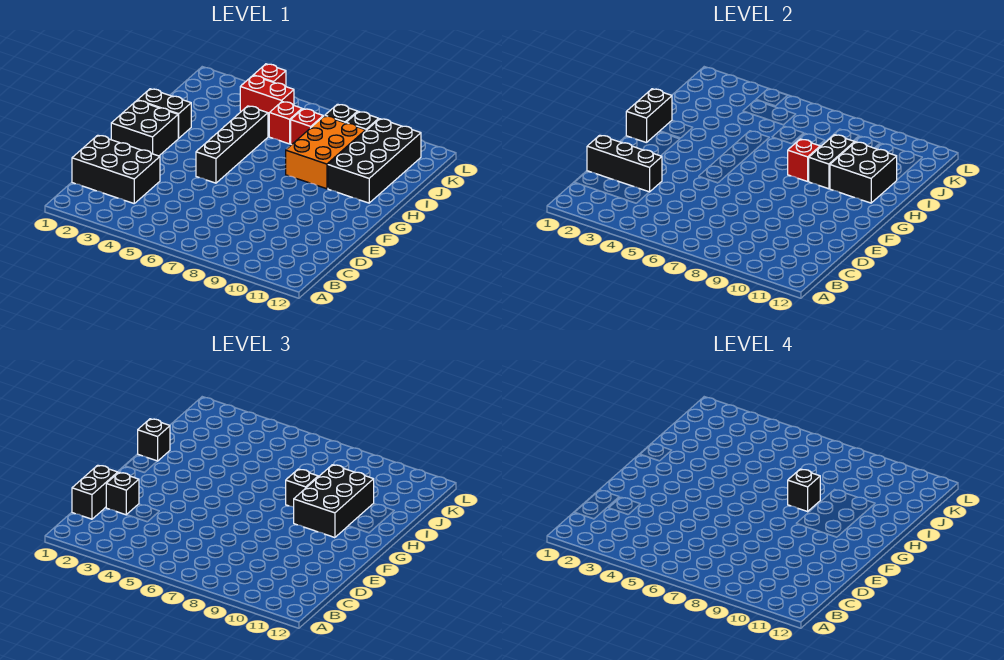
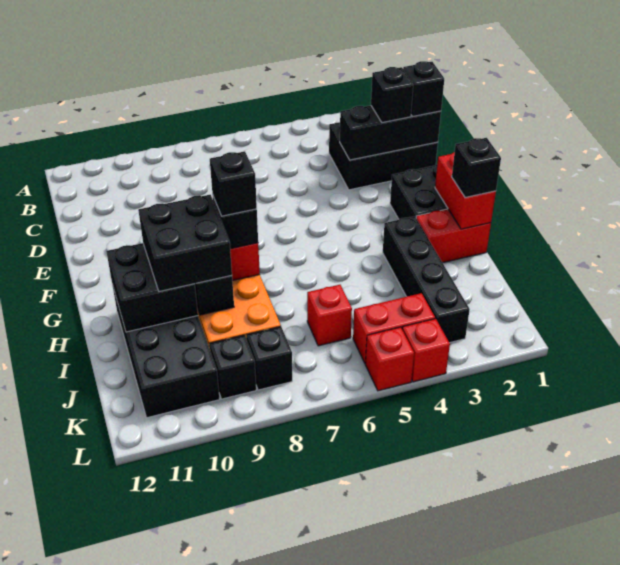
black brick C1:D1 level 3 -> black brick D1 level 3
black brick F5:I5 level 1 -> black brick H3:K3 level 1
black brick G1:H1 level 2 -> red brick G1:H1 level 2
black brick G9:I10 level 3 -> black brick H9:I10 level 3
black brick H1:H2 level 1 -> red brick H1:H2 level 1
red brick J7 level 1 -> red brick L5 level 1

